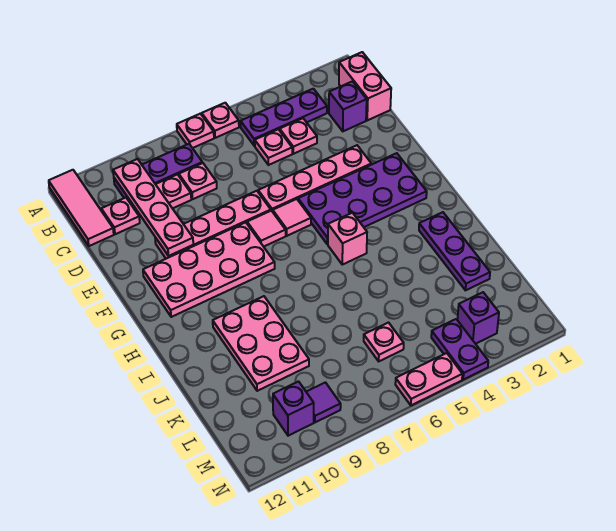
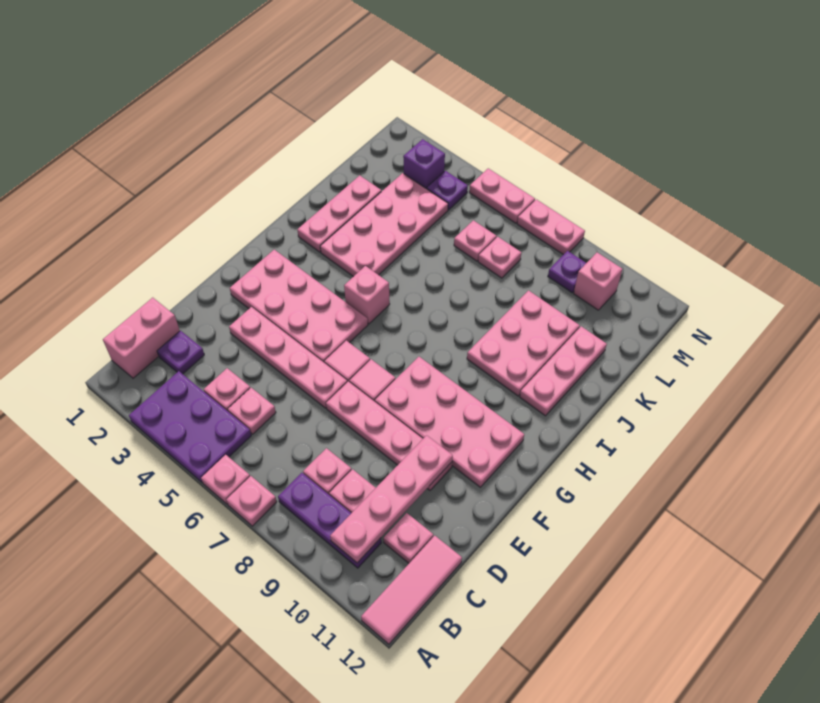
purple plate B3:B5 level 1 -> purple plate A3:B5 level 1
purple brick C2 level 1 -> purple plate C2 level 1
purple plate F2:G5 level 1 -> pink plate F2:G5 level 1
purple plate I2:K2 level 1 -> pink plate I2:K2 level 1
none -> pink plate I3:L4 level 1
none -> pink plate I11:K11 level 1
none -> pink plate L7 level 1
purple plate M4:N4 level 1 -> purple plate M4 level 1
purple tile M9 level 1 -> purple plate M9 level 1
purple brick M10 level 1 -> pink brick M10 level 1
none -> pink plate N7:N8 level 1

